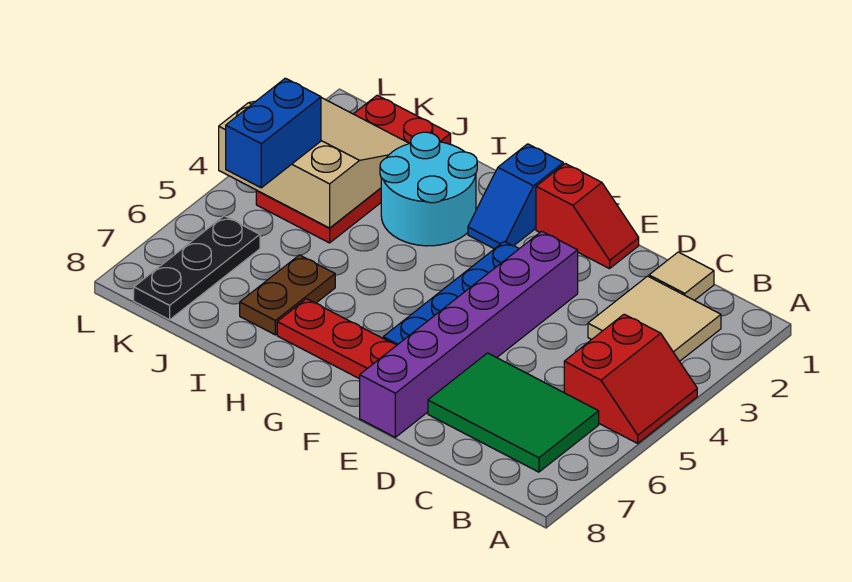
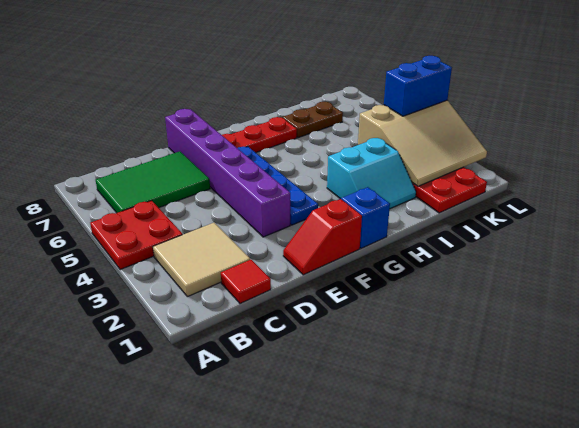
red slope A4:B5 level 1 top B -> red plate A4:B5 level 1
tan tile C1 level 1 -> red tile C1 level 1
cyan round brick H2:I3 level 1 -> cyan slope H2:I3 level 1 top 3
brown plate I6:I7 level 1 -> brown plate I7:J7 level 1
blue brick K4:K5 level 3 -> blue brick K4:L4 level 3
black plate K6:K8 level 1 -> none

